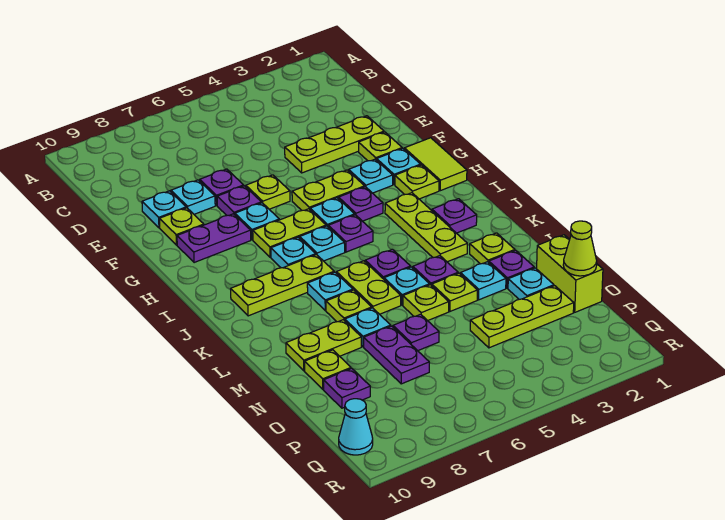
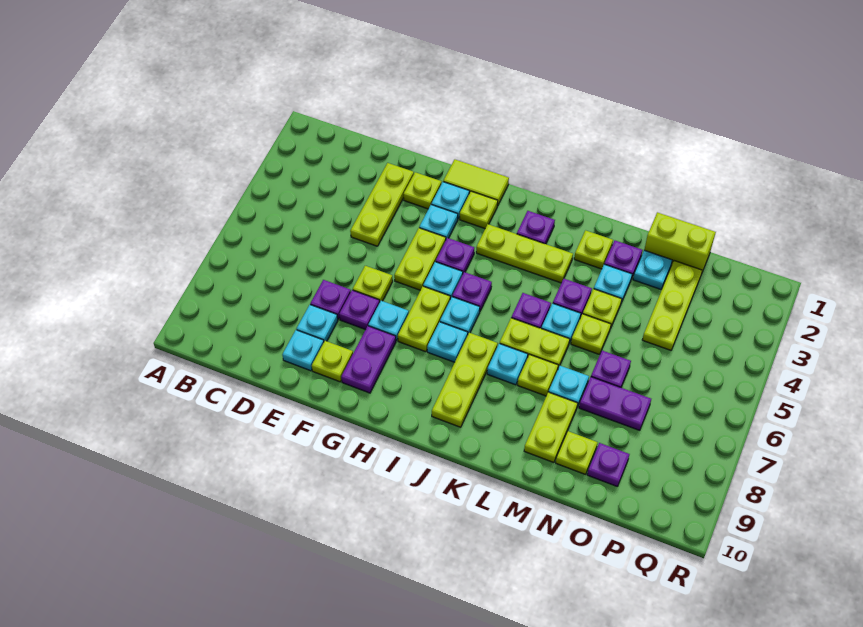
lime cone O1 level 2 -> none
cyan cone Q10 level 1 -> none

